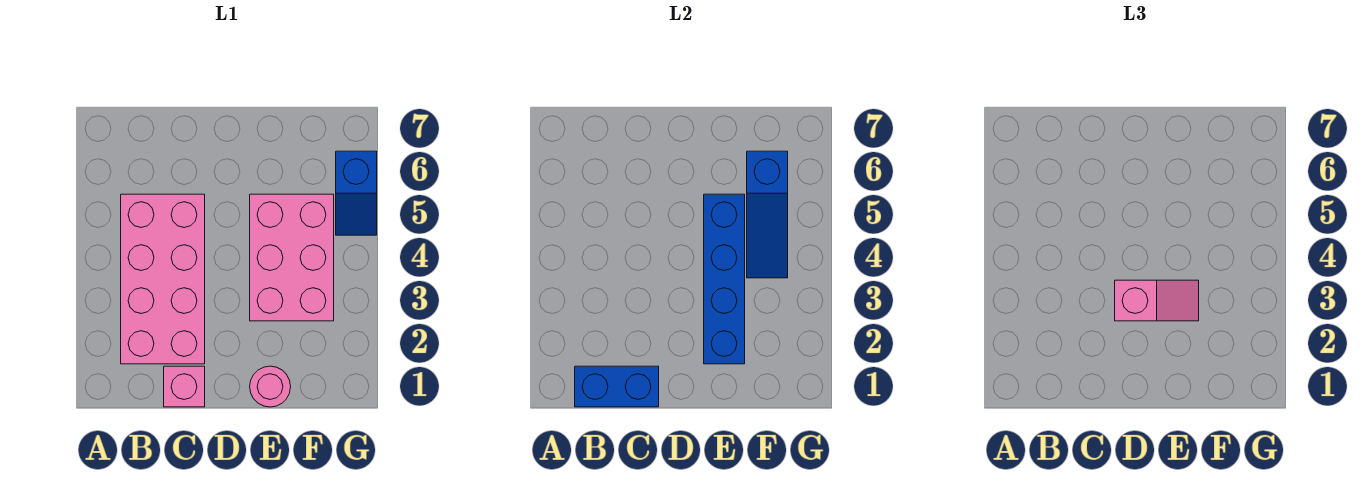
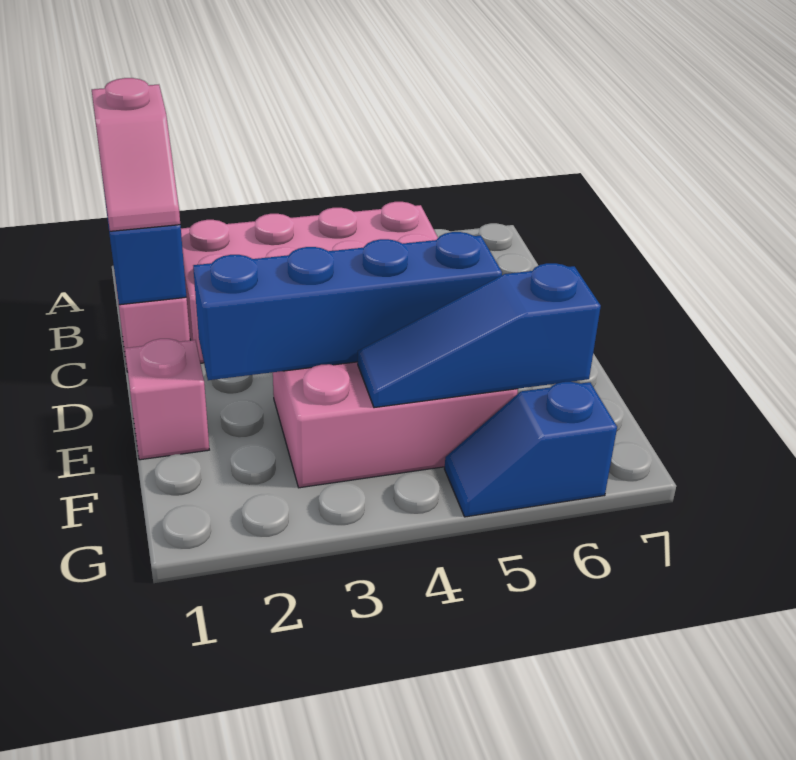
pink slope D3:E3 level 3 top D -> pink slope B1:C1 level 3 top B
pink round brick E1 level 1 -> pink brick E1 level 1

